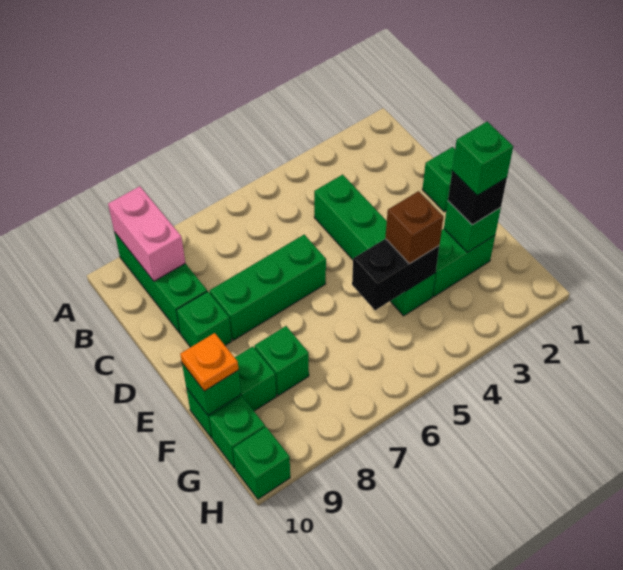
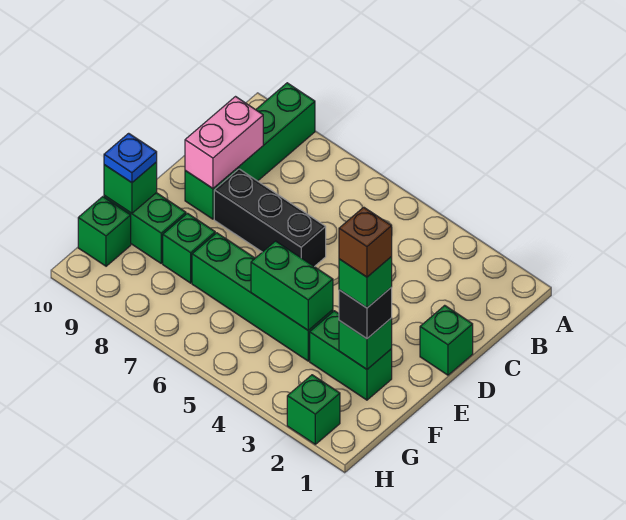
pink brick A9:B9 level 2 -> pink brick C9:D9 level 2
green brick C4:F4 level 1 -> green brick F4:F7 level 1
green brick D6:D8 level 1 -> black brick D6:D8 level 1
black brick F4:F5 level 2 -> green brick F4:F5 level 2
brown brick F4 level 3 -> brown brick F2 level 5
orange plate F10 level 3 -> blue plate F10 level 3
green brick H10 level 1 -> green brick H2 level 1

